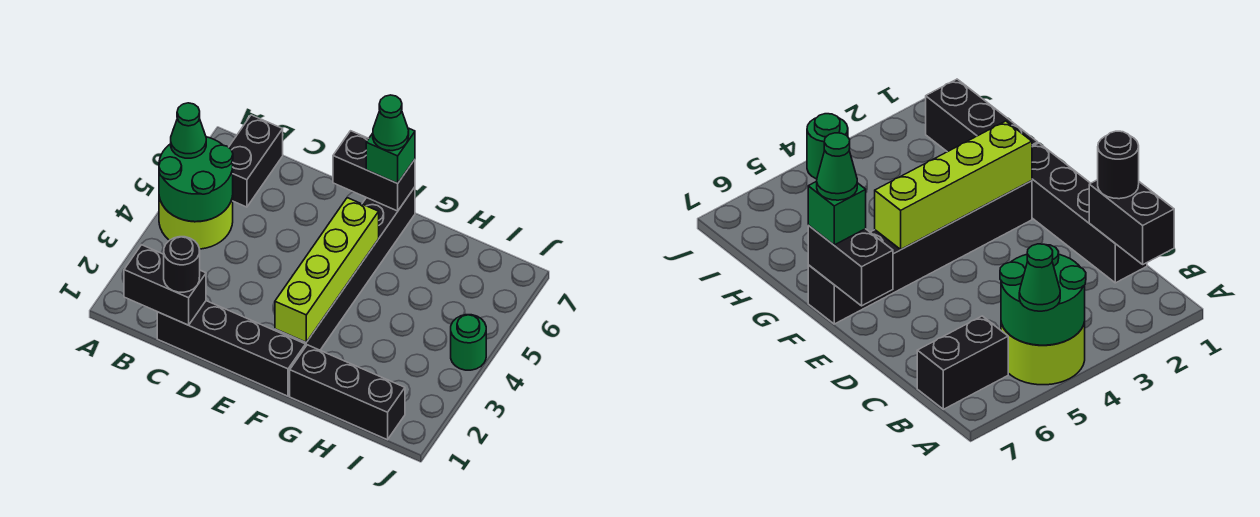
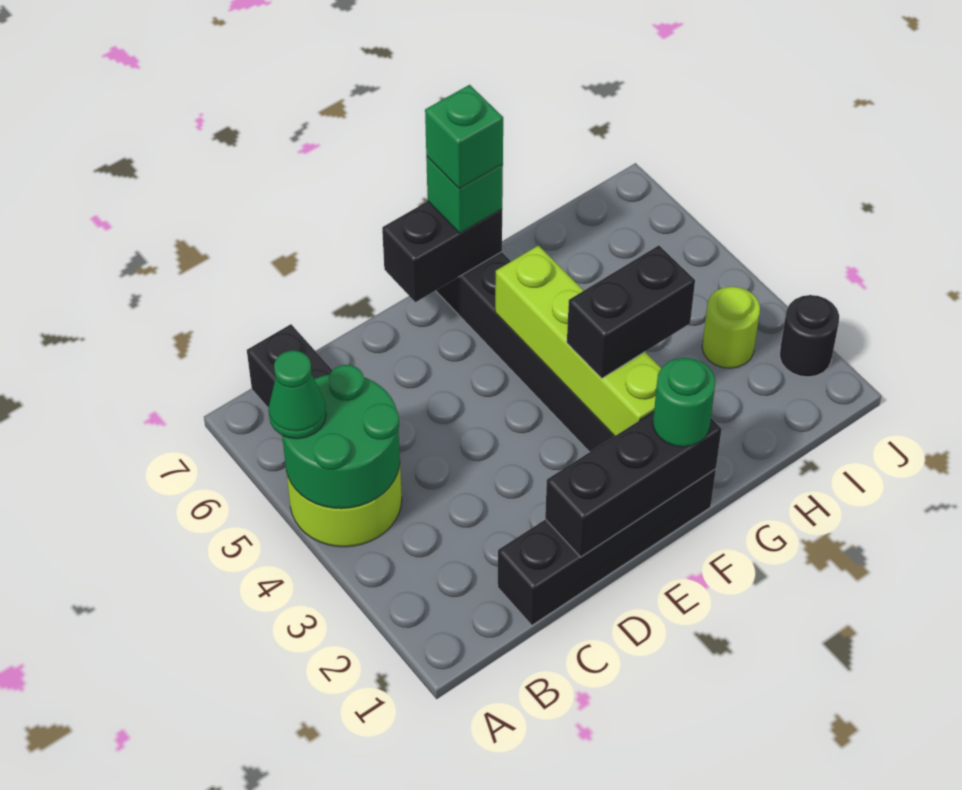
black brick B1:C1 level 2 -> black brick F3:G3 level 3
black round brick C1 level 3 -> black round brick J2 level 1
green cone F7 level 4 -> green brick F7 level 4
black brick G1:I1 level 1 -> black brick D1:F1 level 2
none -> lime round brick I3 level 1
green round brick J4 level 1 -> green round brick F1 level 3

